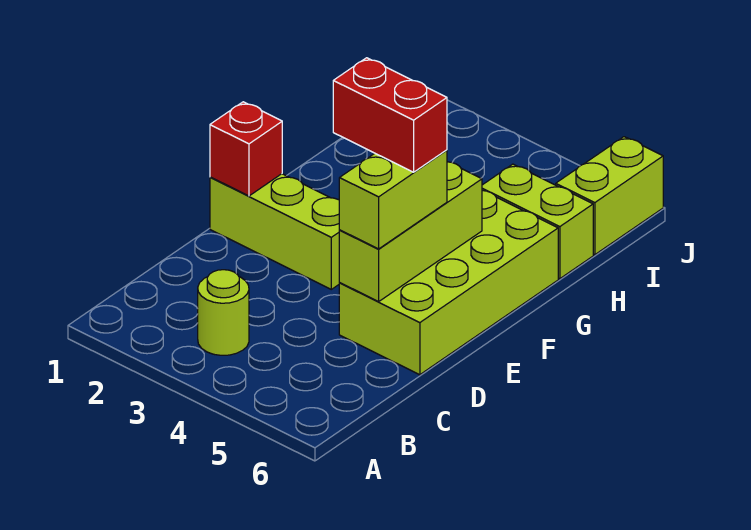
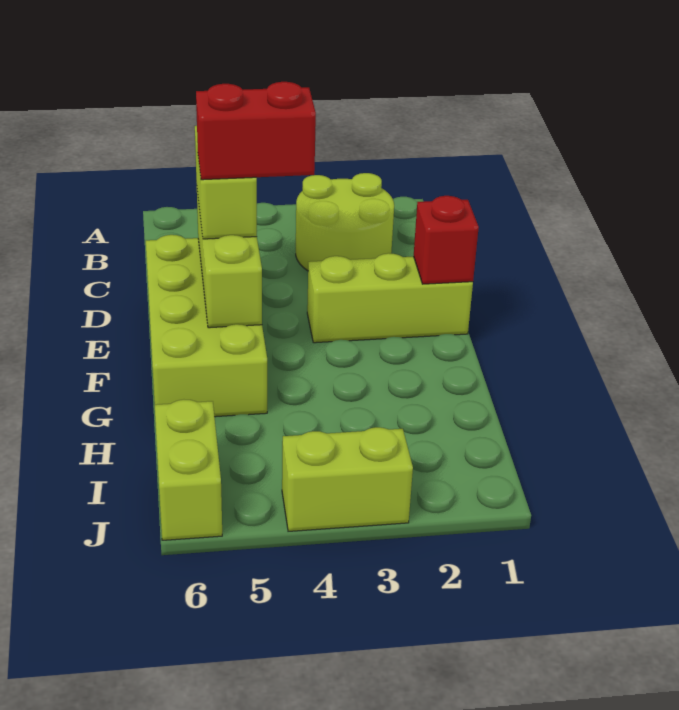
lime round brick B3 level 1 -> lime round brick B2:C3 level 1
lime brick H5:H6 level 1 -> lime brick J3:J4 level 1

